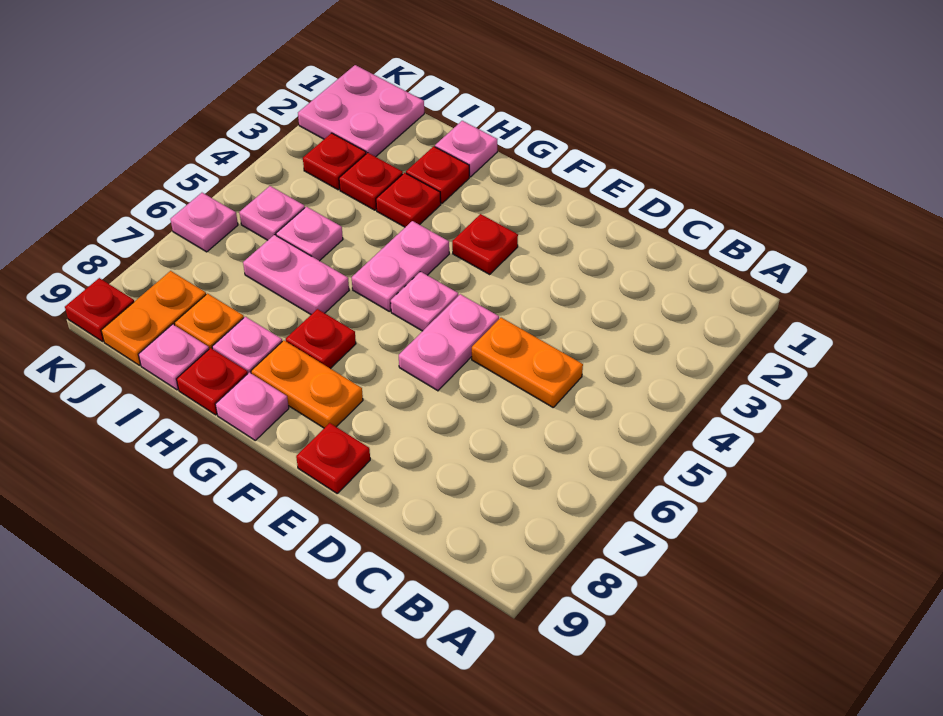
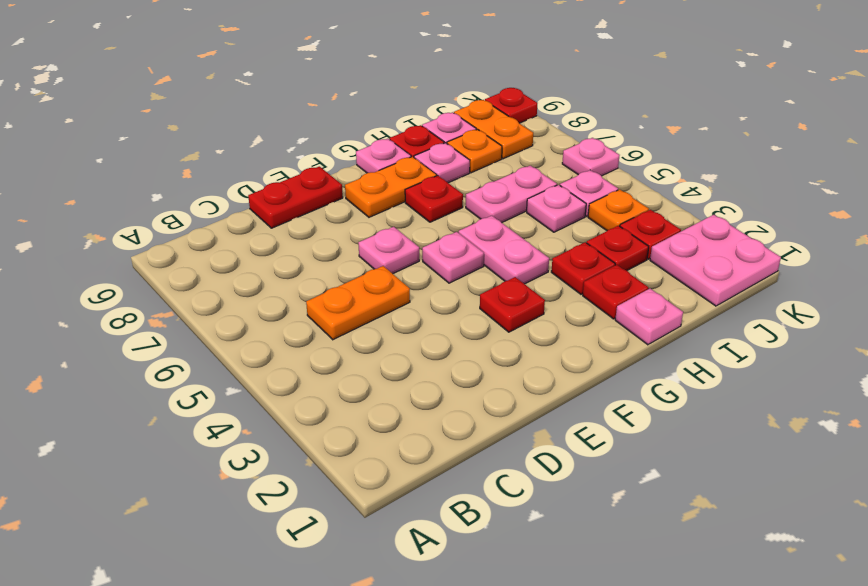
pink plate E5:E6 level 1 -> pink plate E6 level 1
red plate E9 level 1 -> red plate D9:E9 level 1
none -> orange plate J4 level 1

